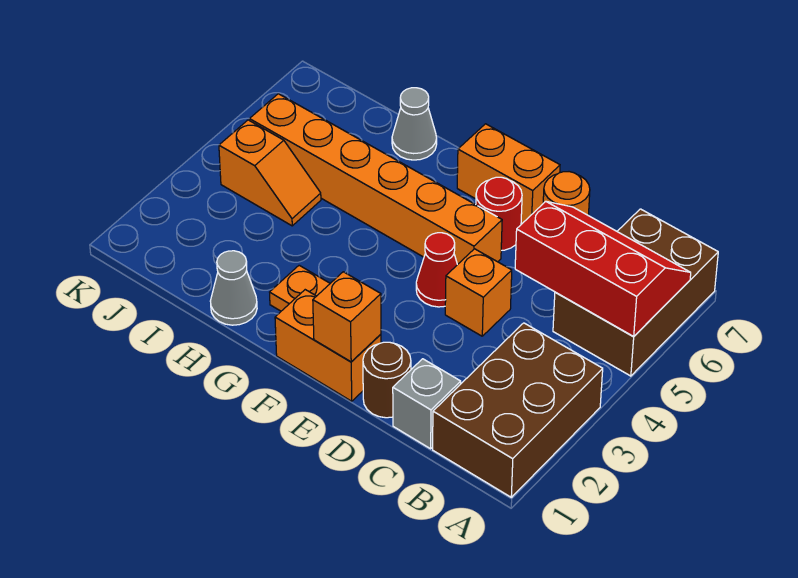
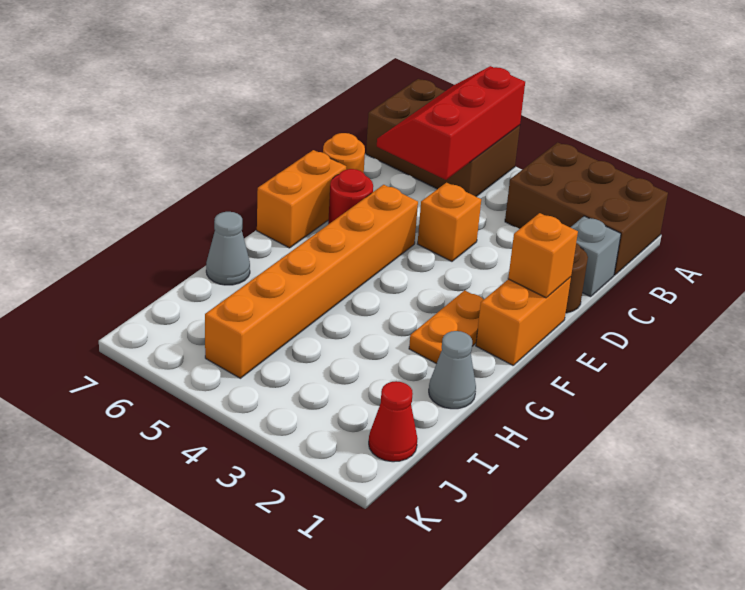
red cone E4 level 1 -> red cone J1 level 1
orange slope I4:J4 level 1 top J -> none

